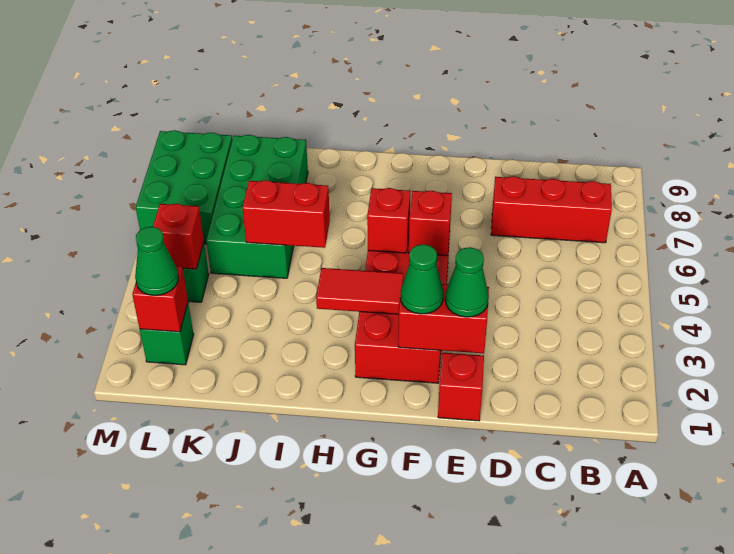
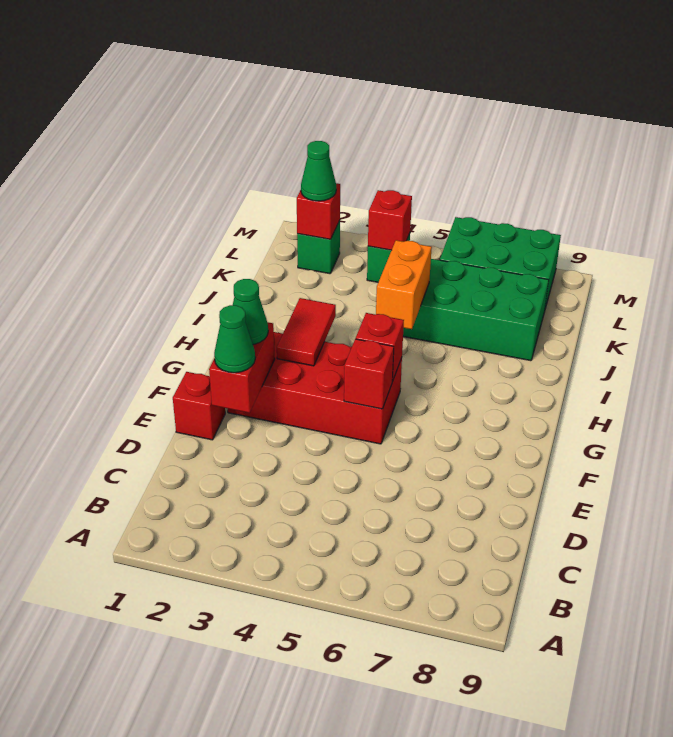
red brick B7:D7 level 1 -> none
red brick I5:J5 level 2 -> orange brick I5:J5 level 2

